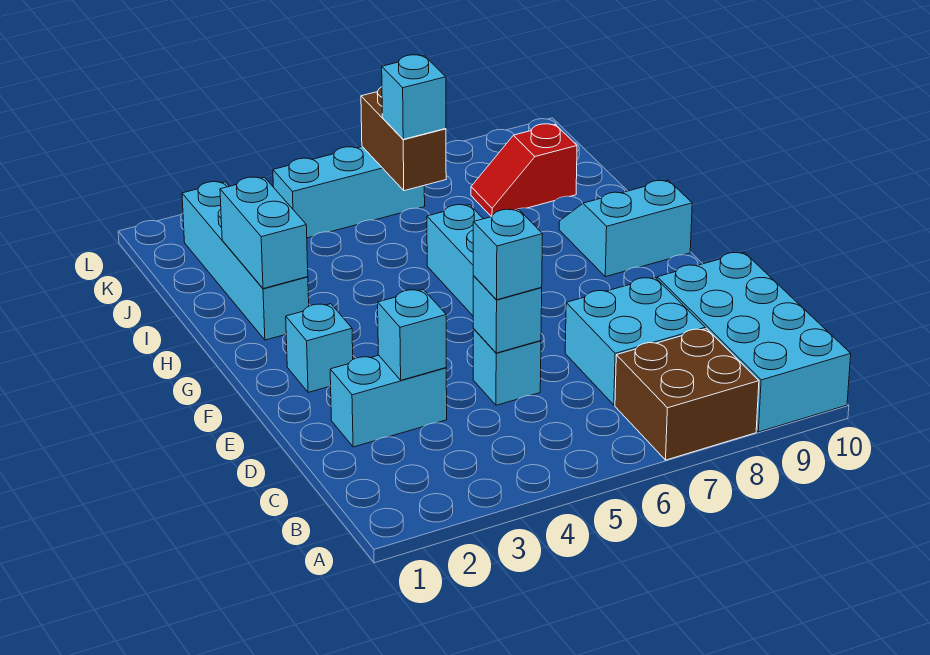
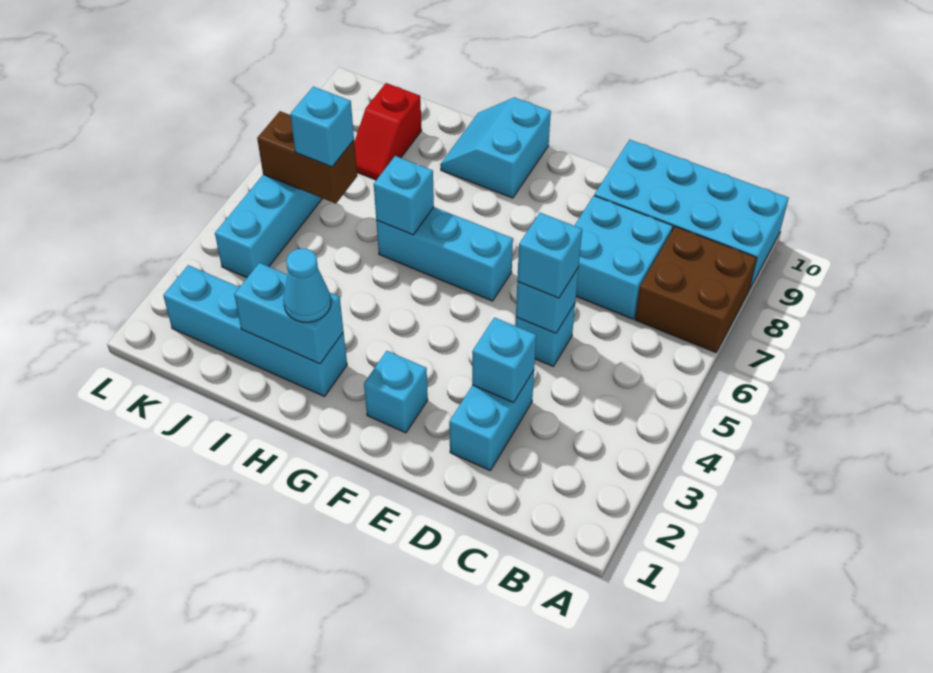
none -> cyan cone H2 level 3
none -> cyan brick H6 level 2

